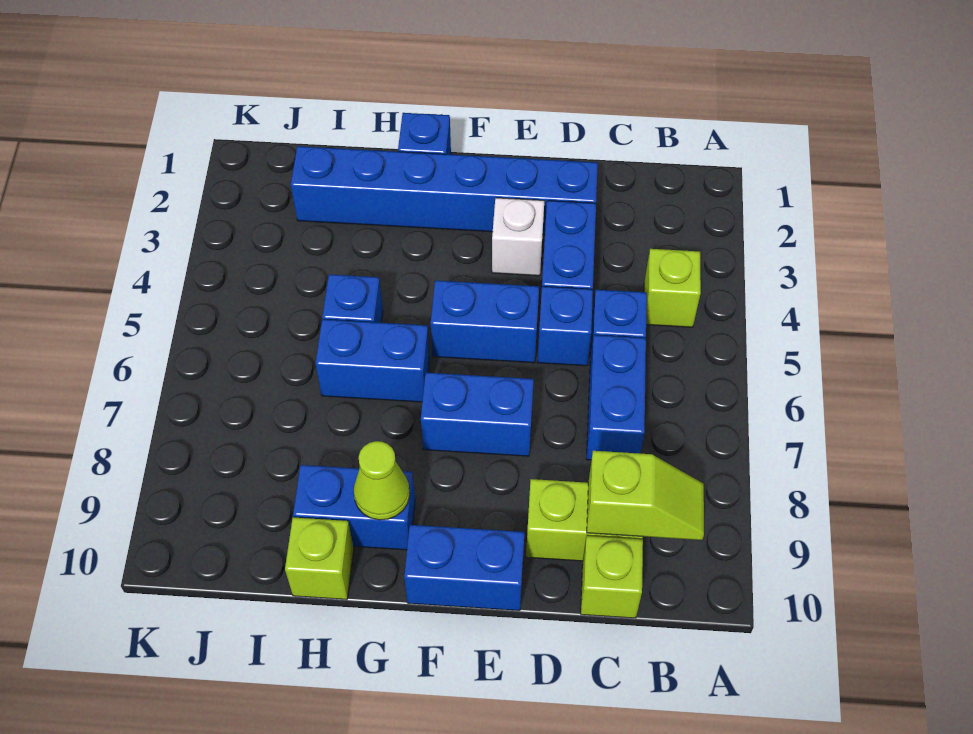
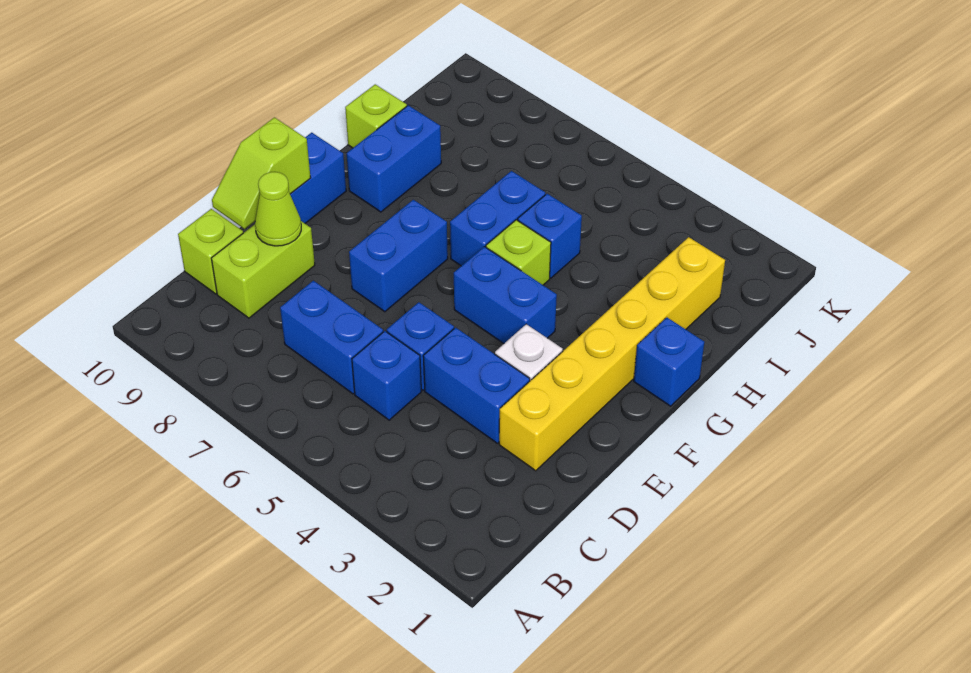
lime brick B4 level 1 -> lime brick G5 level 1
lime slope B9:C9 level 2 top C -> lime slope D10:E10 level 2 top E
blue brick D2:I2 level 1 -> yellow brick D2:I2 level 1
blue brick E5:F5 level 1 -> blue brick F4:F5 level 1
lime cone G9 level 2 -> lime cone D9 level 2

